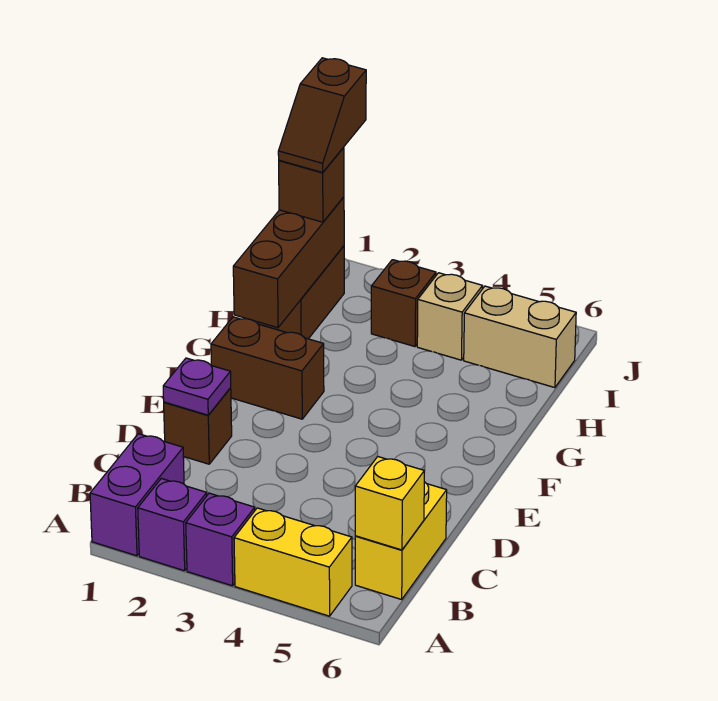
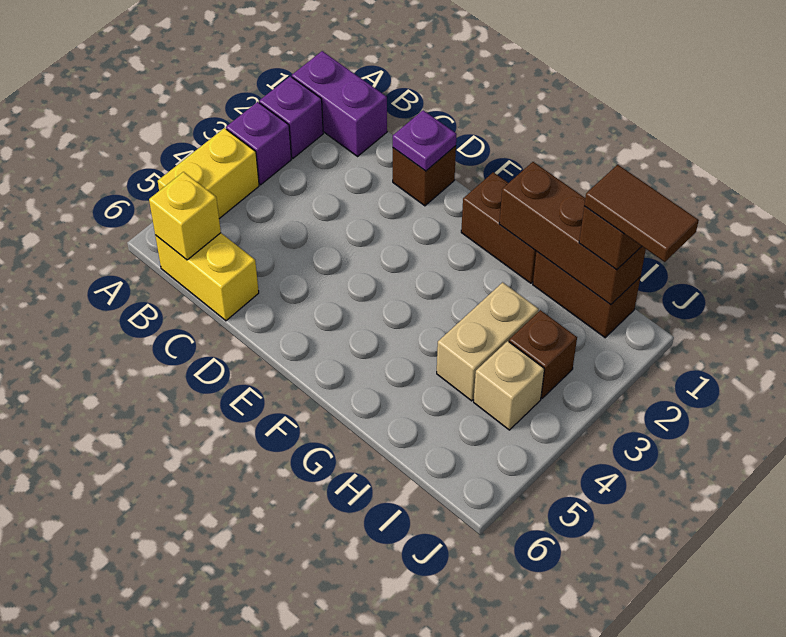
brown brick F1:F2 level 1 -> brown brick F1:G1 level 1
brown slope I1:J1 level 4 top J -> brown tile I1:J1 level 4
tan brick I5:I6 level 1 -> tan brick H3:H4 level 1

